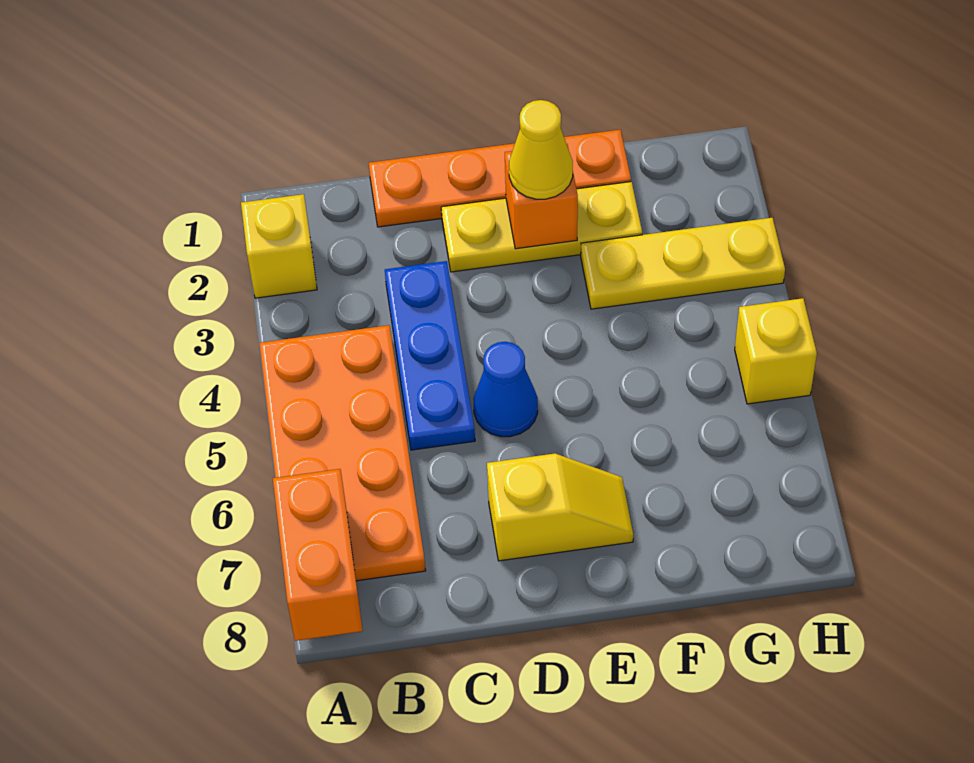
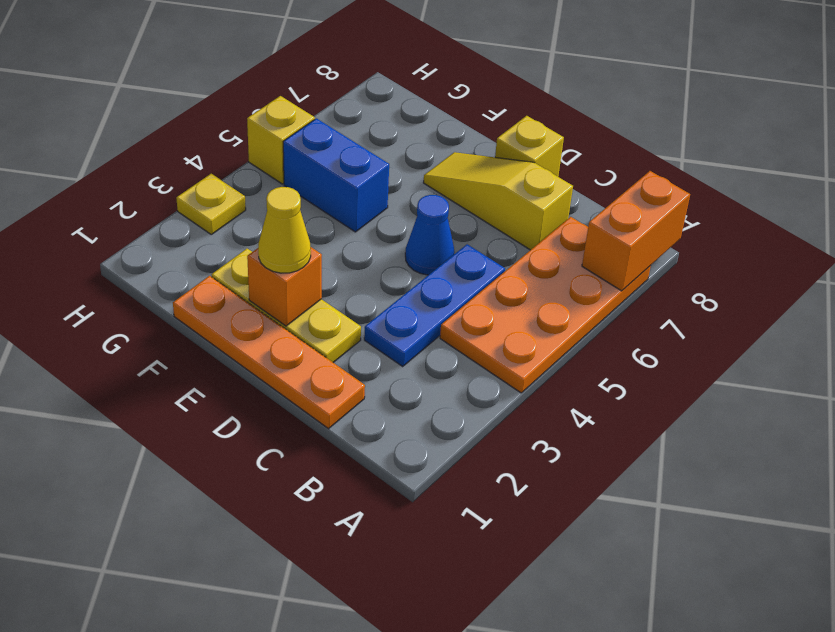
yellow brick A2 level 1 -> yellow brick D8 level 1
yellow slope D7:E7 level 1 top D -> yellow slope C7:E7 level 1 top C
yellow plate F3:H3 level 1 -> yellow plate H3 level 1
none -> blue brick F5:G5 level 1

